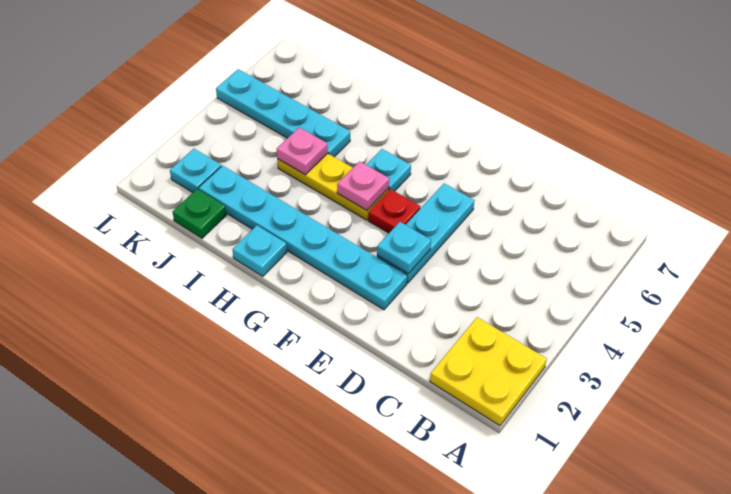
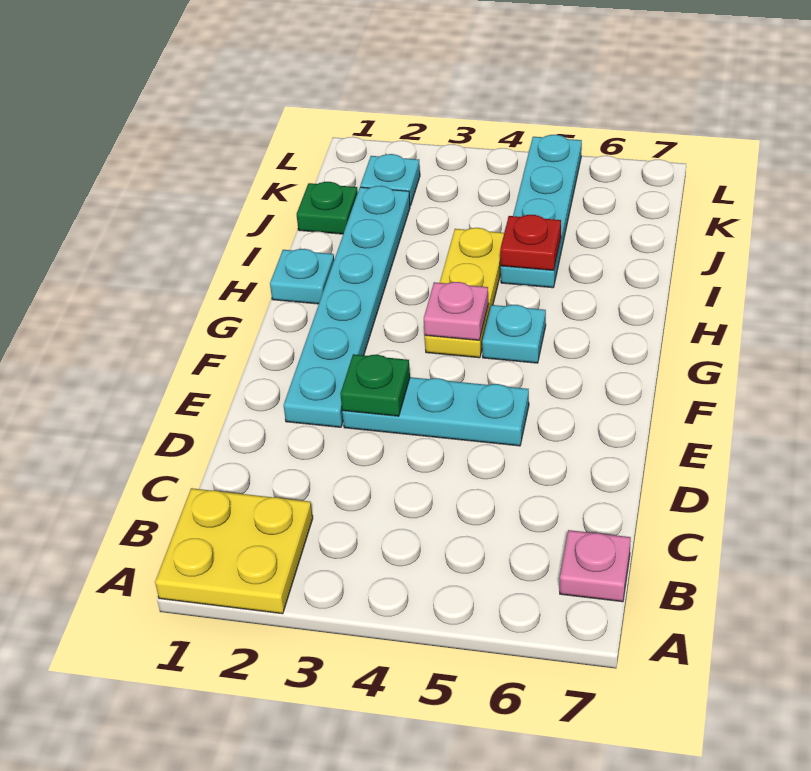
cyan plate E3 level 2 -> green plate E3 level 2
red plate F4 level 1 -> red plate I5 level 2
pink plate I4 level 2 -> pink plate B7 level 1

